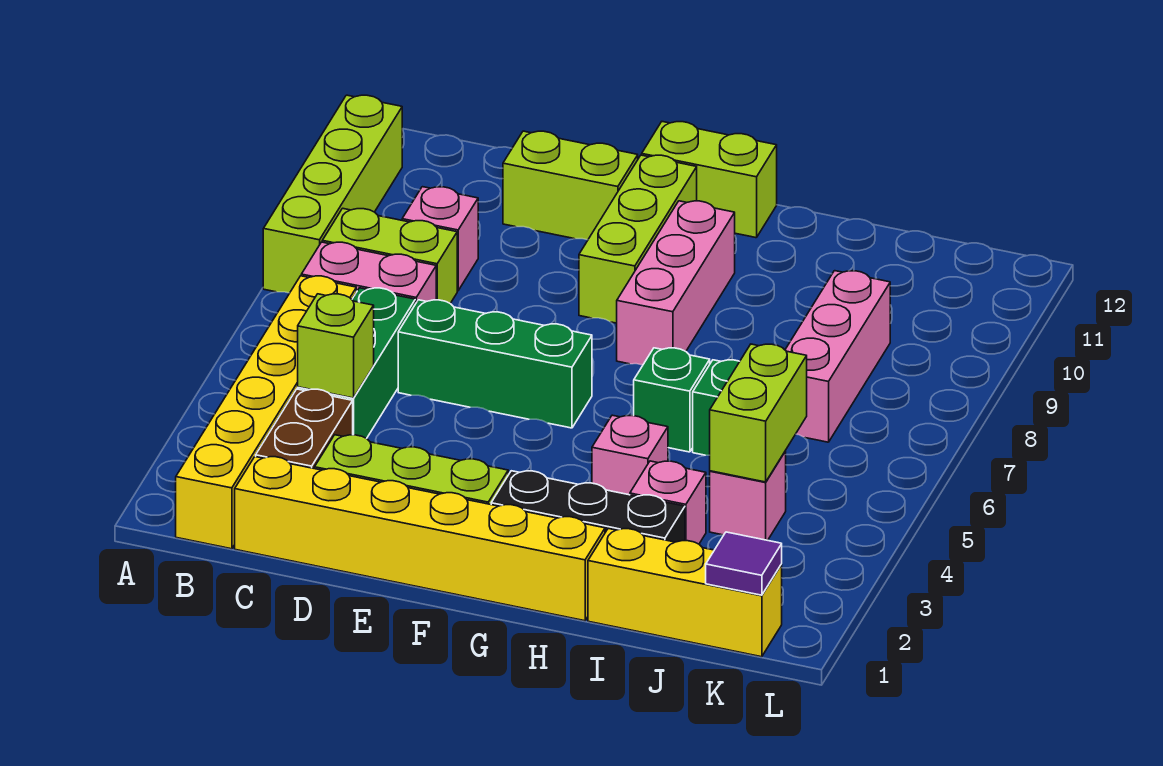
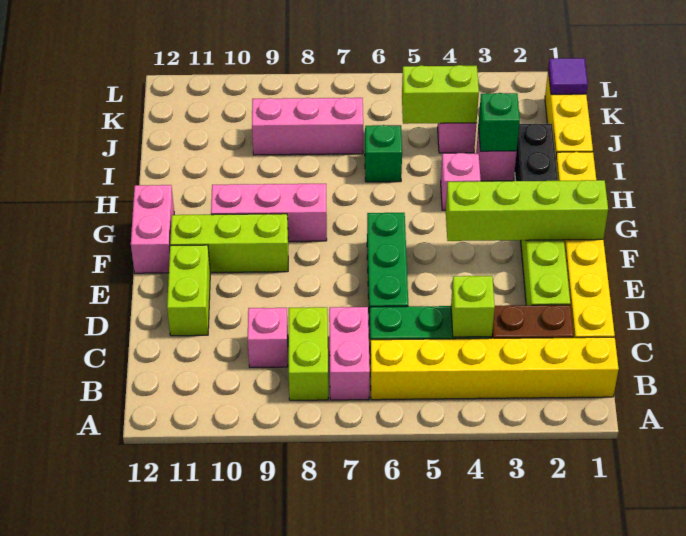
lime brick A8:A11 level 1 -> lime brick F1:F4 level 2
lime brick F12:G12 level 1 -> pink brick F12:G12 level 1
green brick H6 level 1 -> green brick I3 level 2

